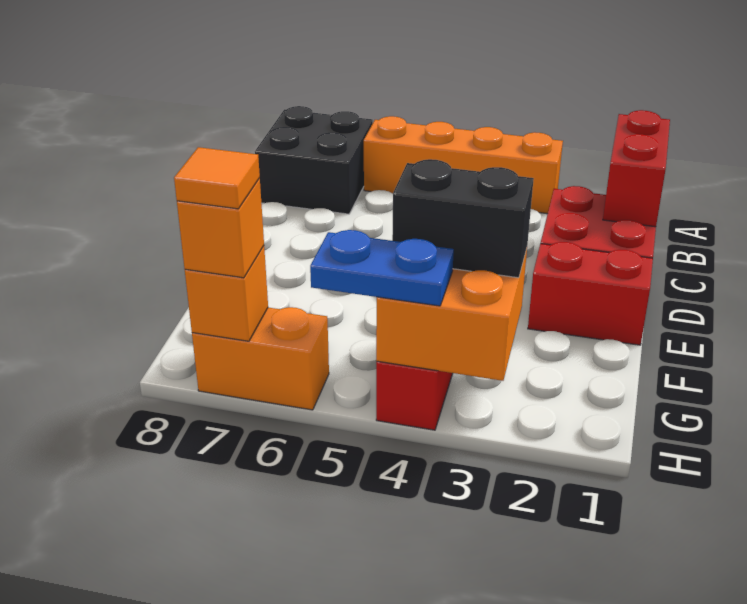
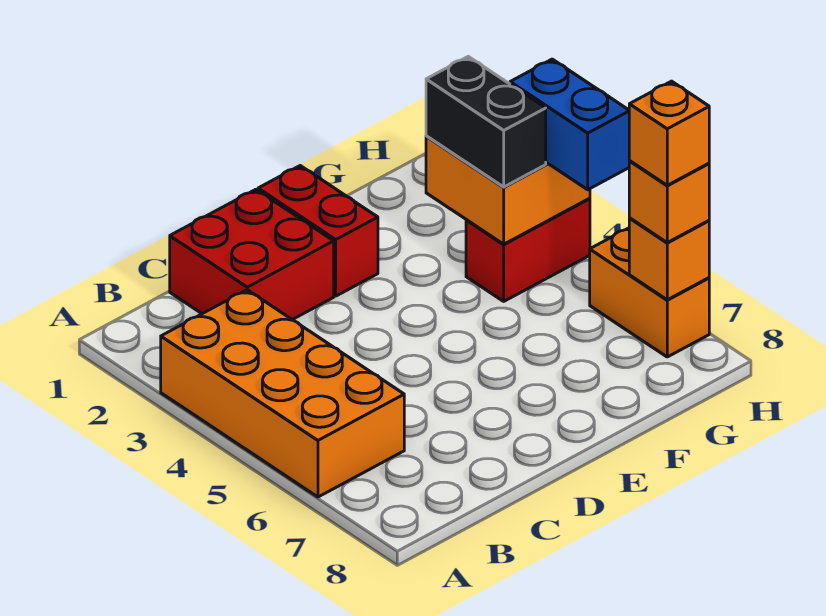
orange brick A3:A6 level 1 -> orange brick A3:B6 level 1
black brick A7:B8 level 1 -> none
red brick B1:C1 level 2 -> none
blue plate H4:H5 level 3 -> blue brick H4:H5 level 3
orange tile H7 level 4 -> orange brick H7 level 4

